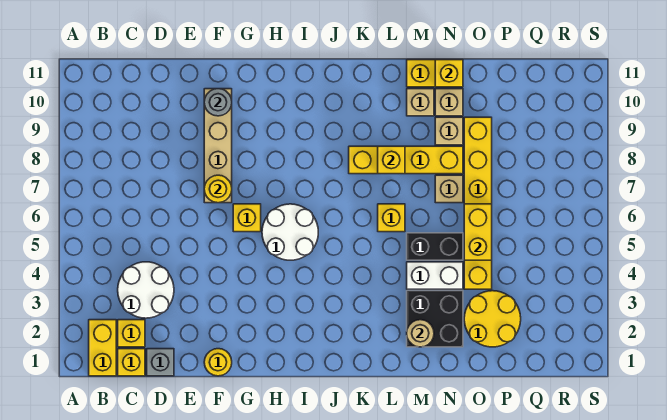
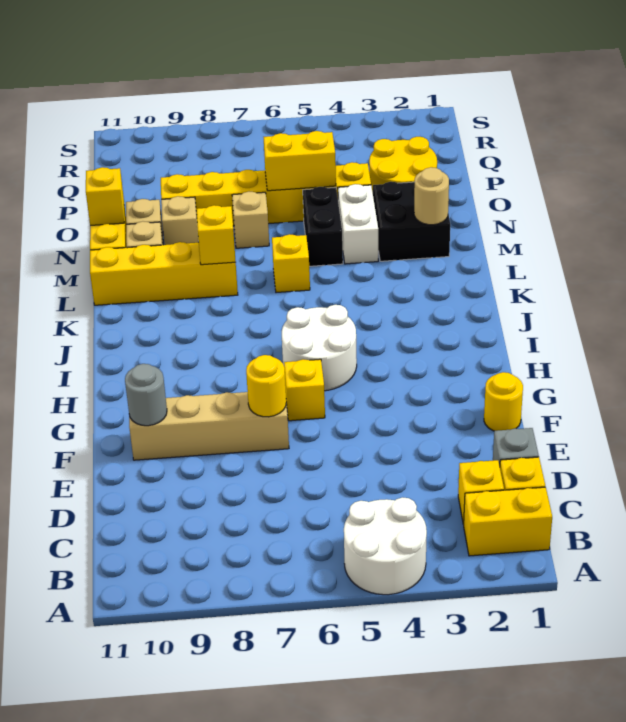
white round brick C3:D4 level 1 -> white round brick A4:B5 level 1
yellow brick K8:N8 level 1 -> yellow brick L8:L11 level 1

